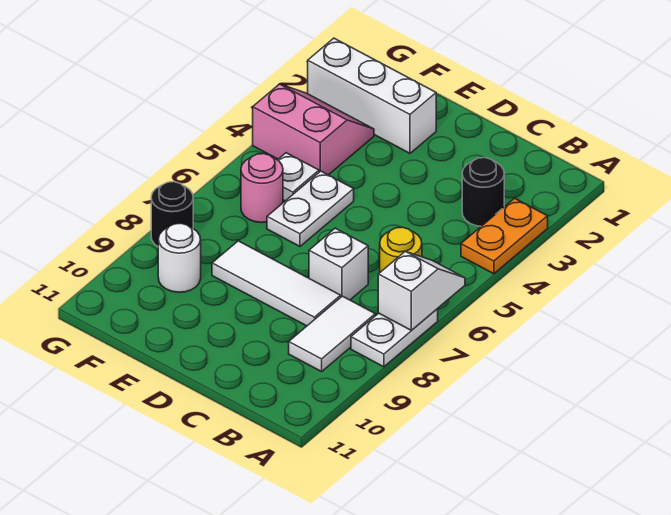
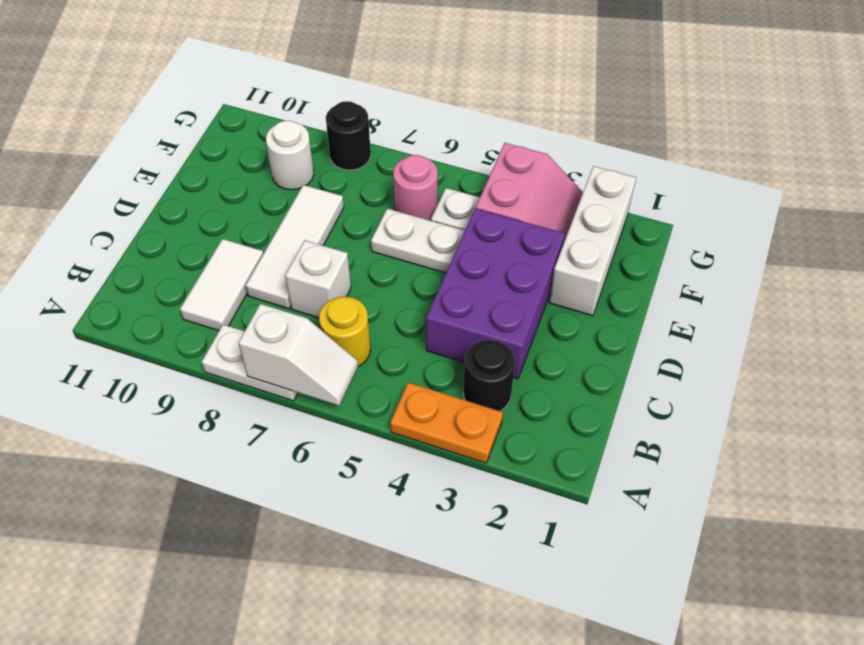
white tile B8:B9 level 1 -> white tile B9:C9 level 1
none -> purple brick C3:E4 level 1

